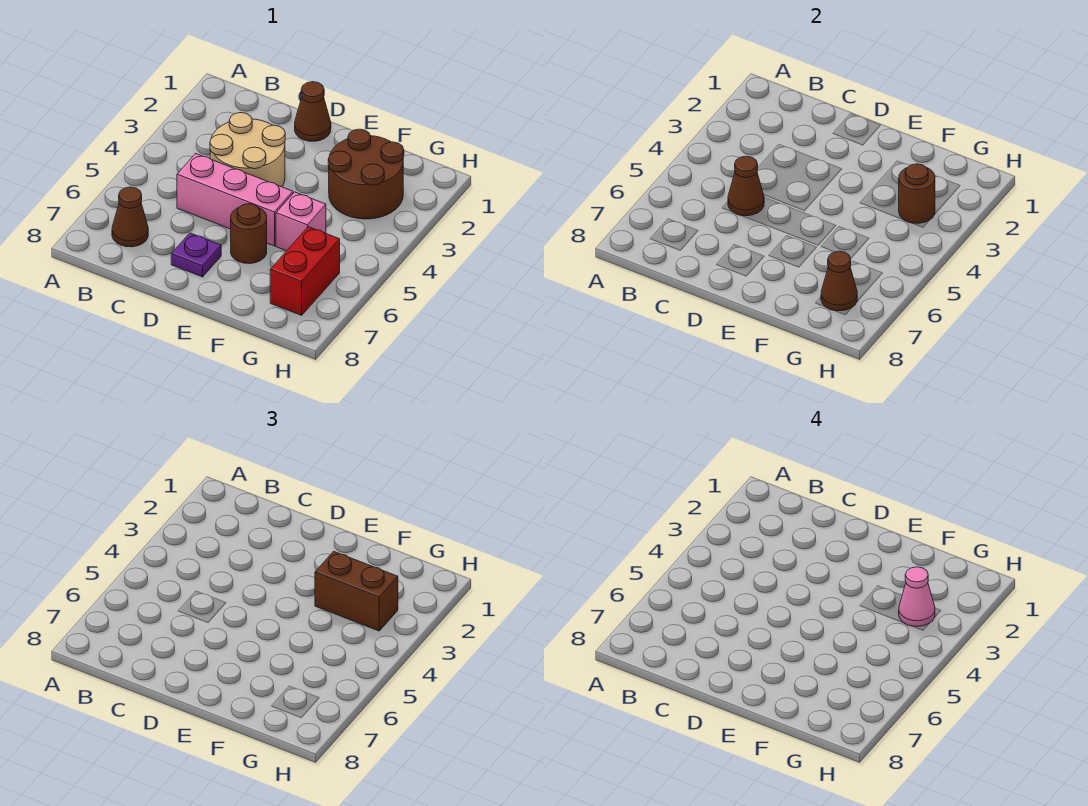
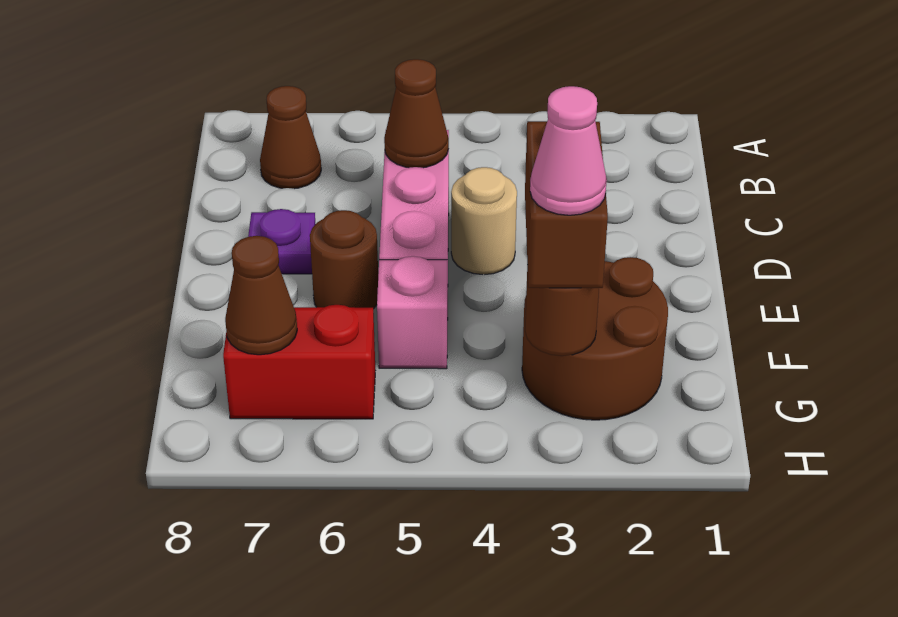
tan round brick C3:D4 level 1 -> tan round brick D4 level 1
brown cone D1 level 1 -> none

